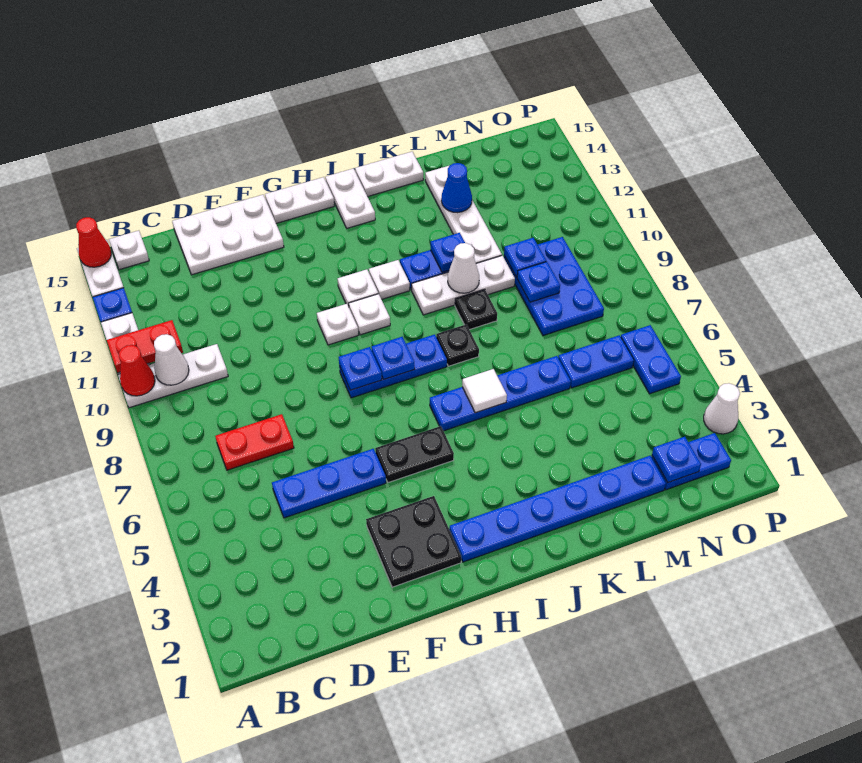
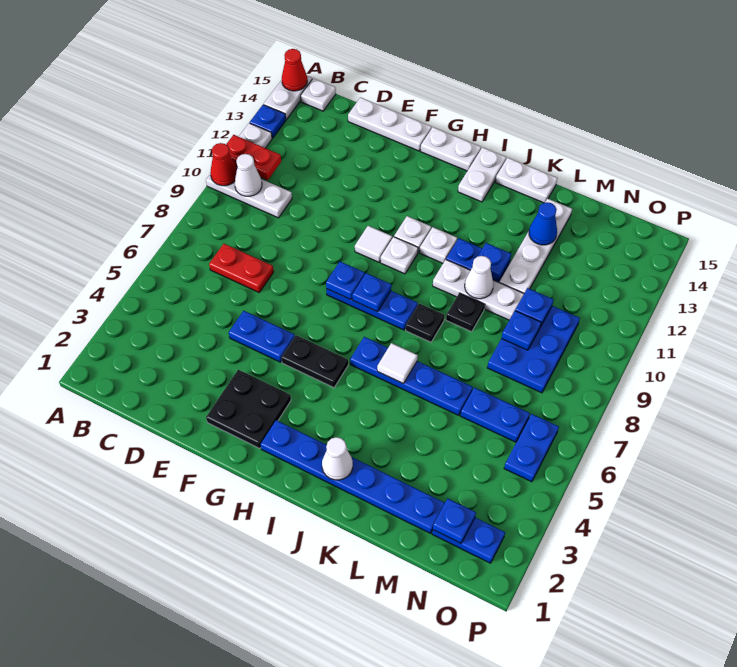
blue plate D5:F5 level 1 -> blue plate E5:F5 level 1
white plate D14:F15 level 1 -> white plate D15:F15 level 1
white plate G10 level 1 -> white tile G10 level 1
white cone P3 level 1 -> white cone J2 level 2

